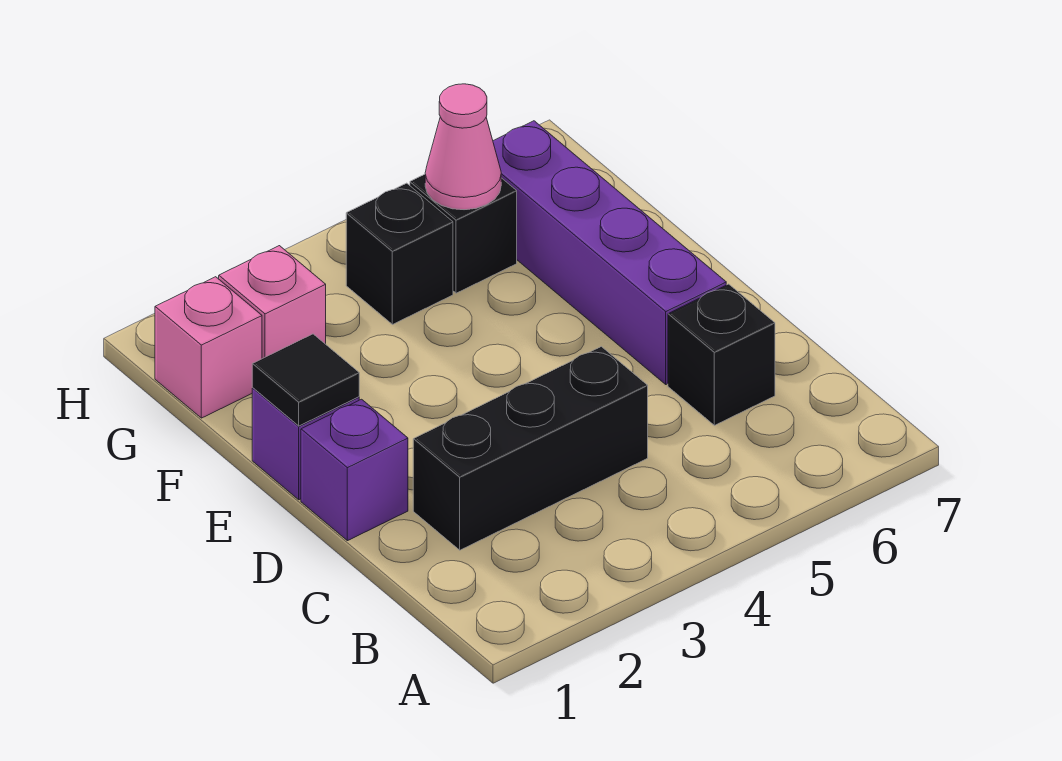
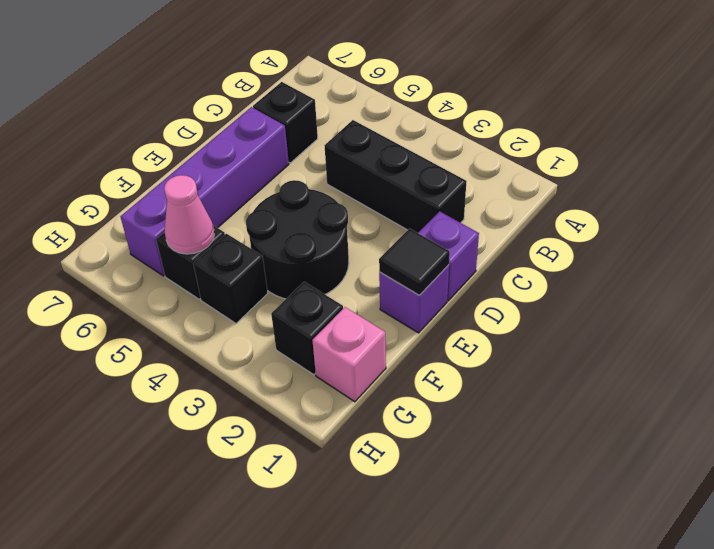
none -> black round brick E3:F4 level 1
pink brick G2 level 1 -> black brick G2 level 1

